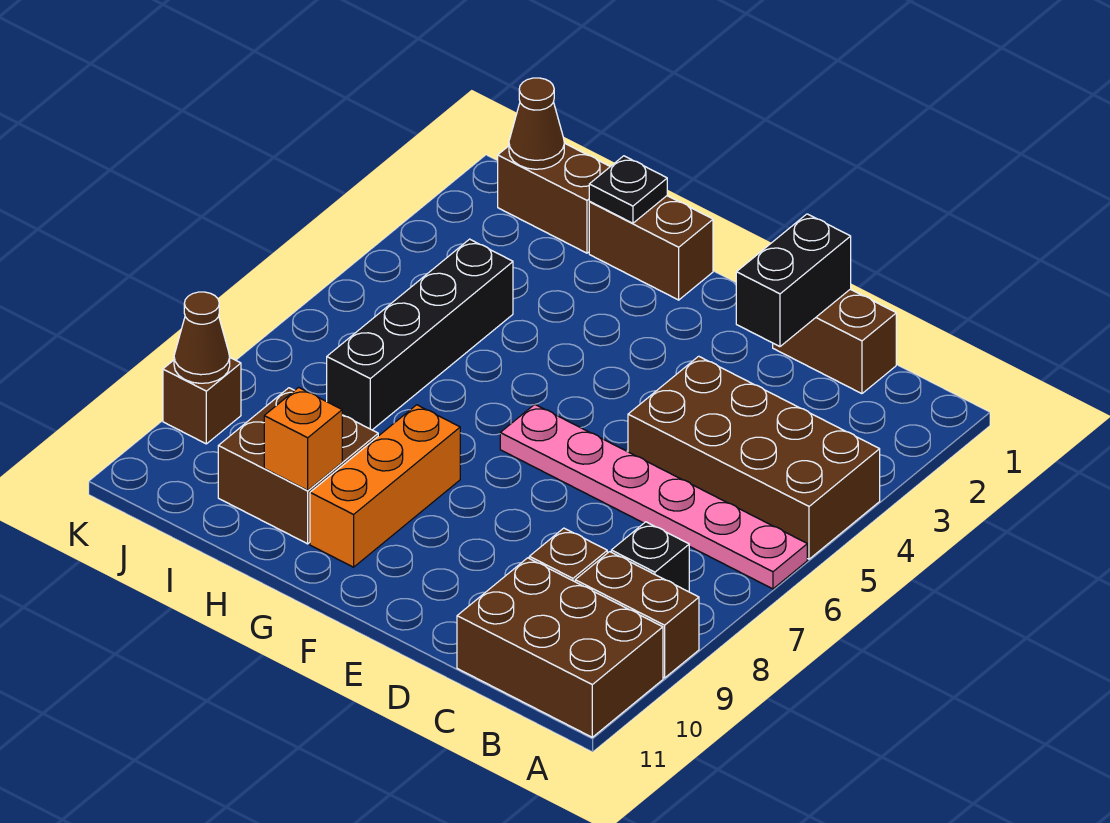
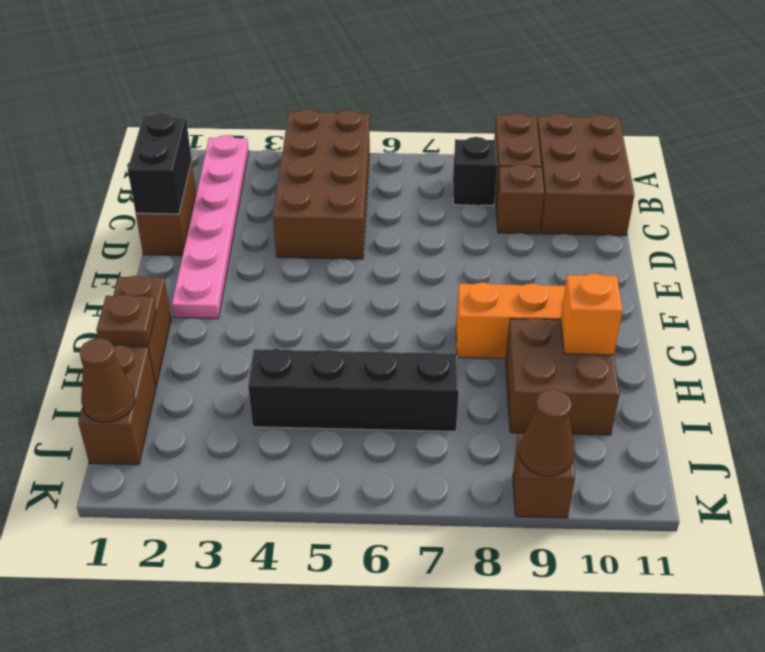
pink plate A6:F6 level 1 -> pink plate A2:F2 level 1
black brick D1:D2 level 2 -> black brick C1:D1 level 2
black plate H1 level 2 -> brown plate H1 level 2

